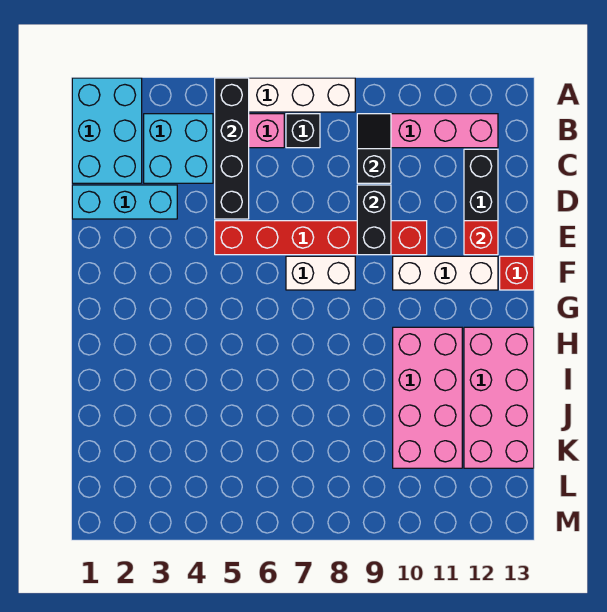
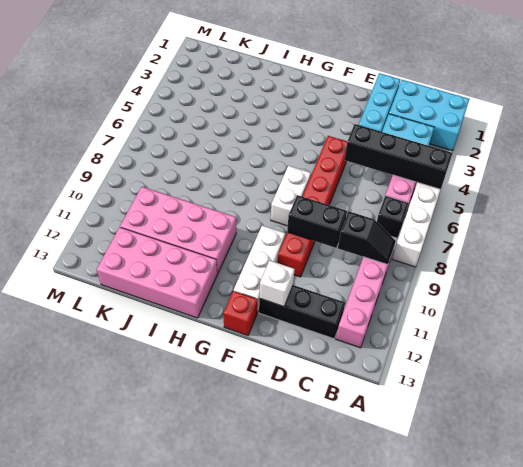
red brick E12 level 2 -> white brick E12 level 2

